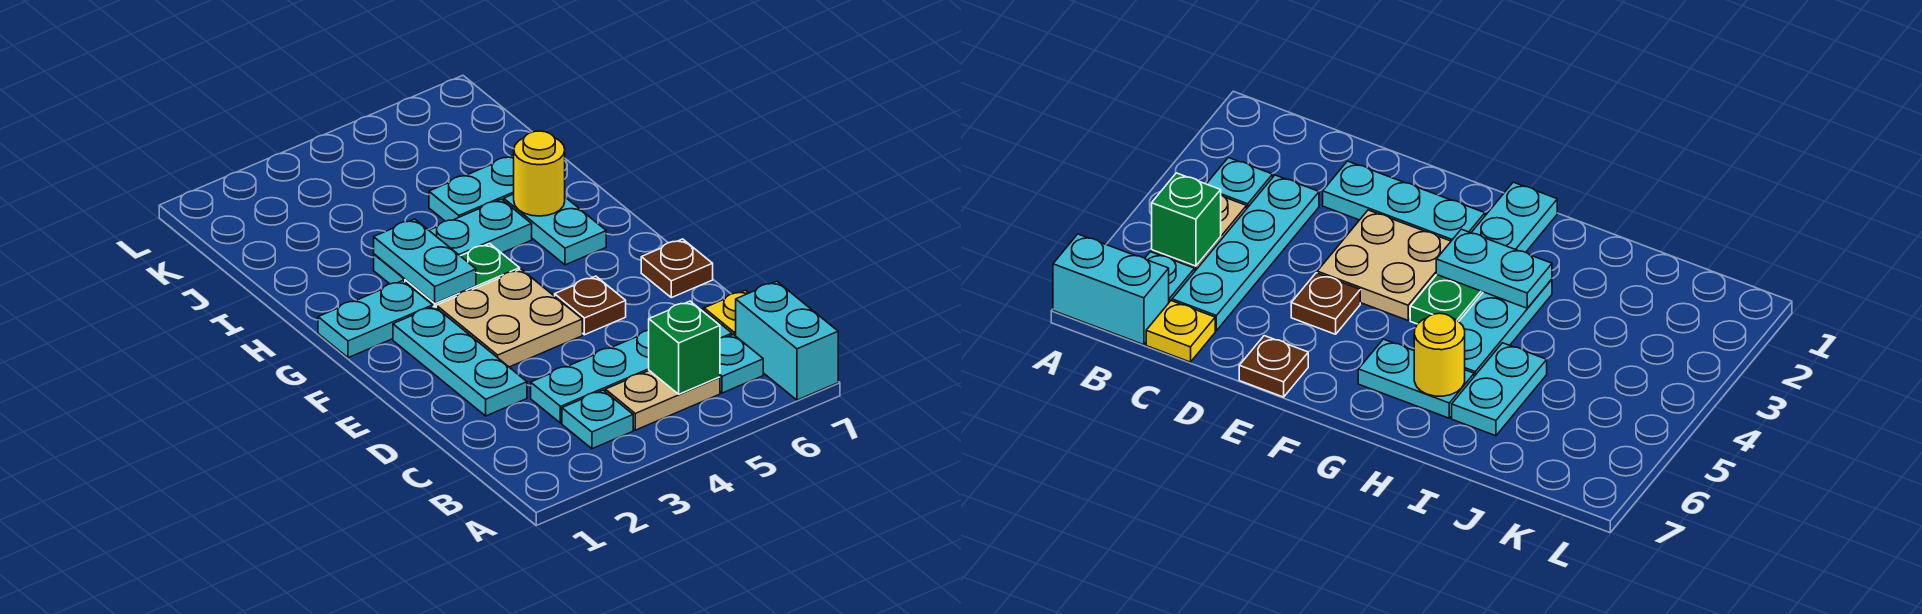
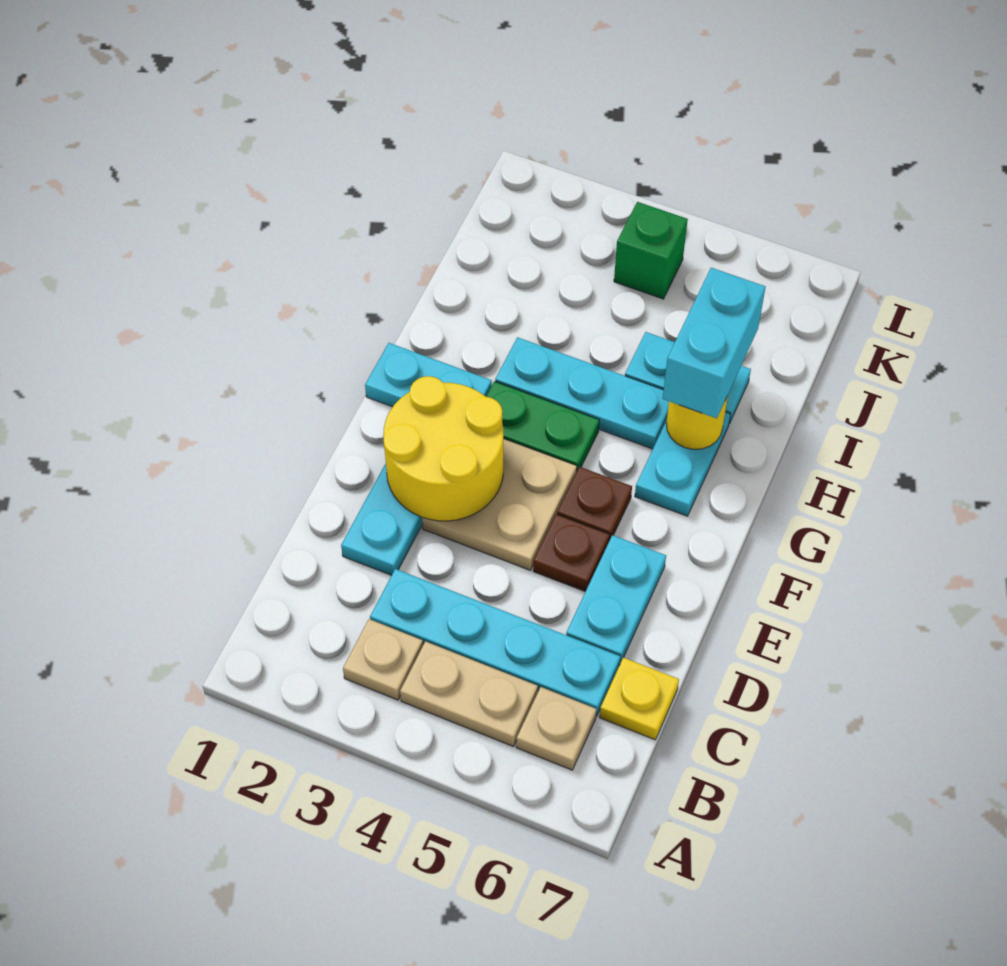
cyan brick A7:B7 level 1 -> cyan brick H6:I6 level 3
cyan plate B3 level 1 -> tan plate B3 level 1
green brick B5 level 2 -> green brick K4 level 1
cyan plate B6 level 1 -> tan plate B6 level 1
none -> yellow round brick E2:F3 level 2
brown plate E7 level 1 -> brown plate F5 level 1
cyan plate G3:H3 level 2 -> cyan plate D6:E6 level 1

